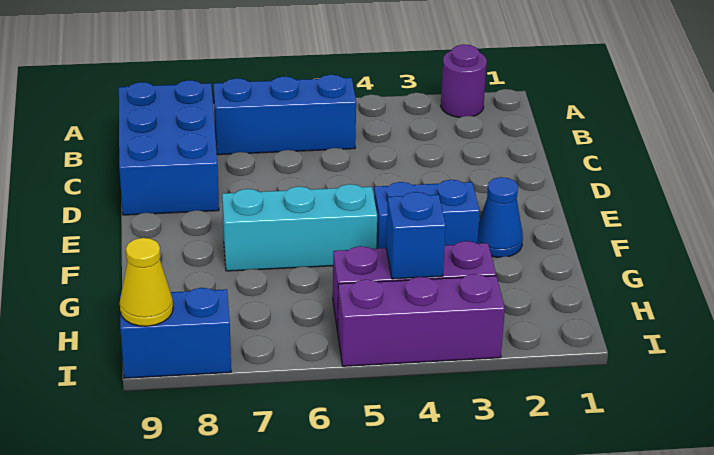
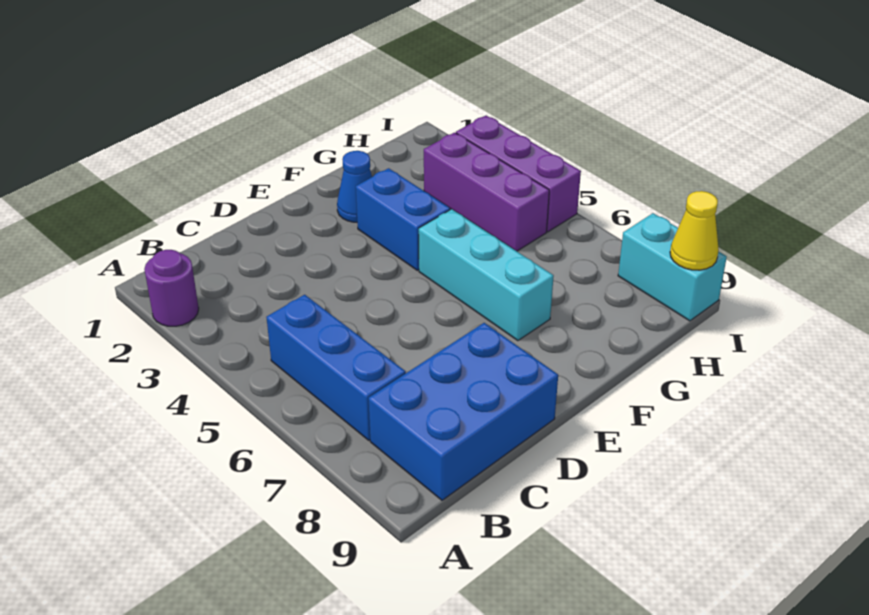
blue brick H4 level 2 -> none
blue brick I8:I9 level 1 -> cyan brick I8:I9 level 1

